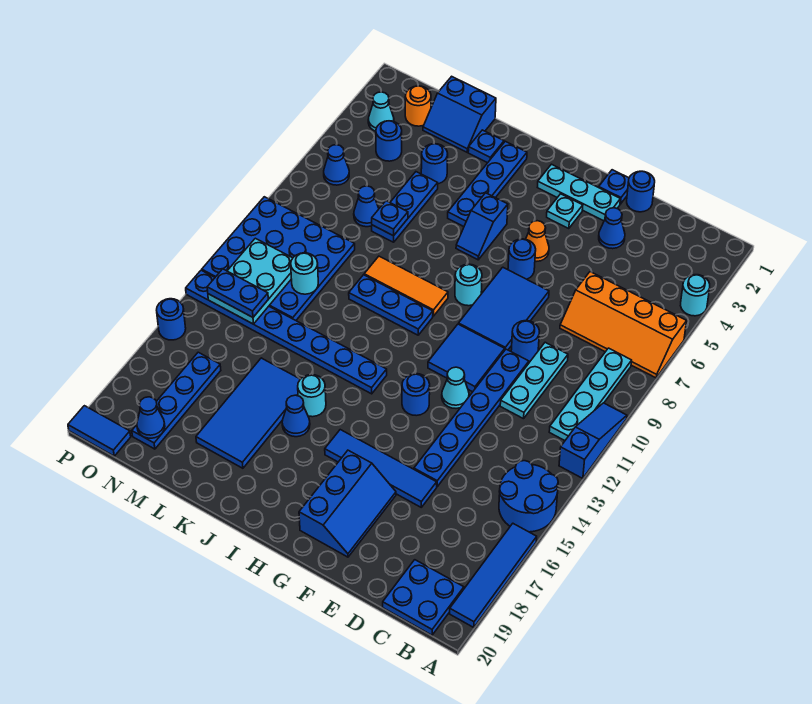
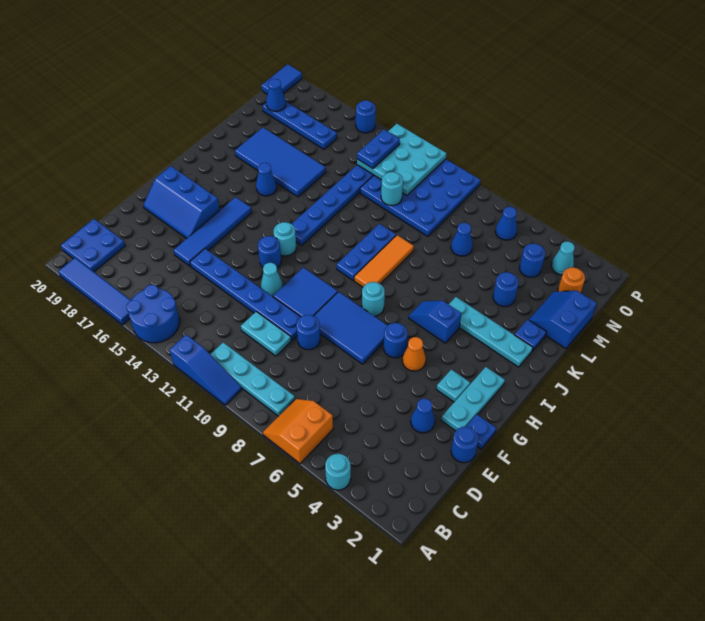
orange slope A6:D7 level 1 top 6 -> orange slope A6:B7 level 1 top 6
cyan plate D9:D11 level 1 -> cyan plate D10:D11 level 1
blue plate J2:J5 level 1 -> cyan plate J2:J5 level 1
cyan round brick J15 level 1 -> cyan round brick H13 level 1
blue plate L5:L7 level 1 -> none
blue plate L7 level 2 -> none
cyan plate N11:O13 level 2 -> cyan plate N11:P13 level 2

